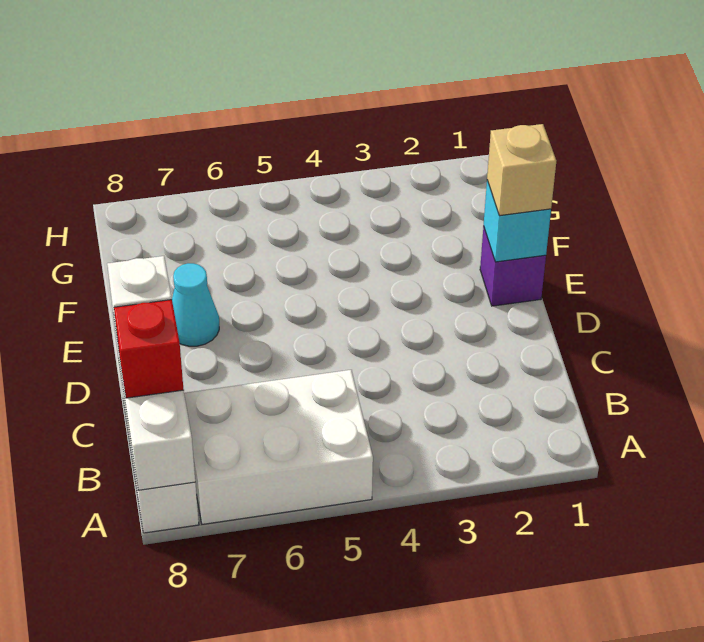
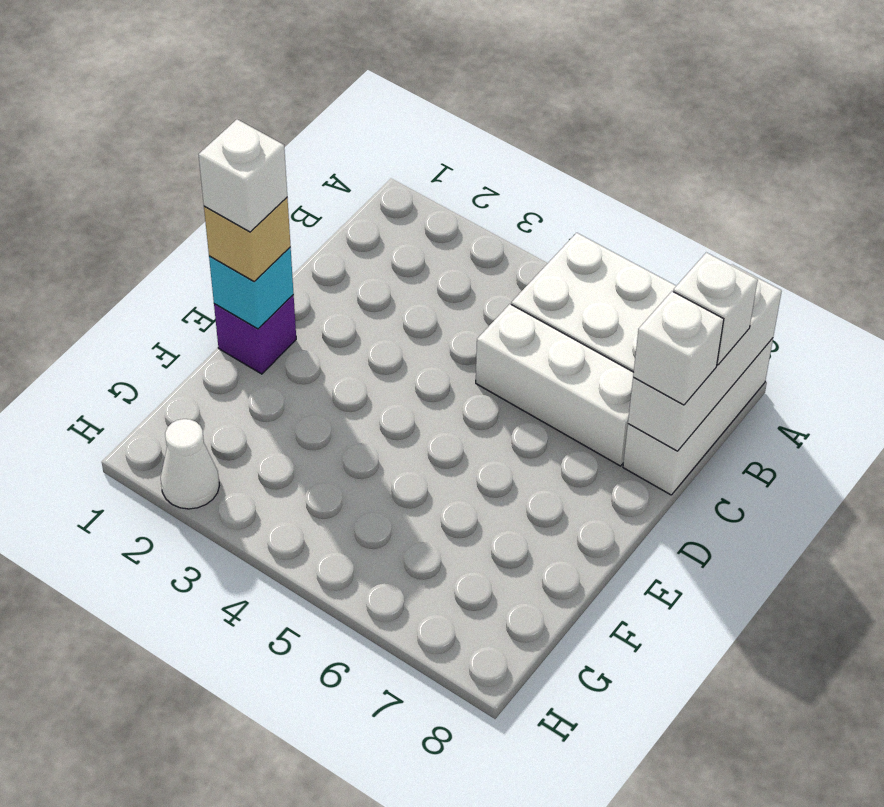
red brick B8 level 3 -> white brick B8 level 3
none -> white brick C5:C7 level 1
none -> white brick E1 level 4
cyan cone E7 level 1 -> none
none -> white cone H2 level 1

